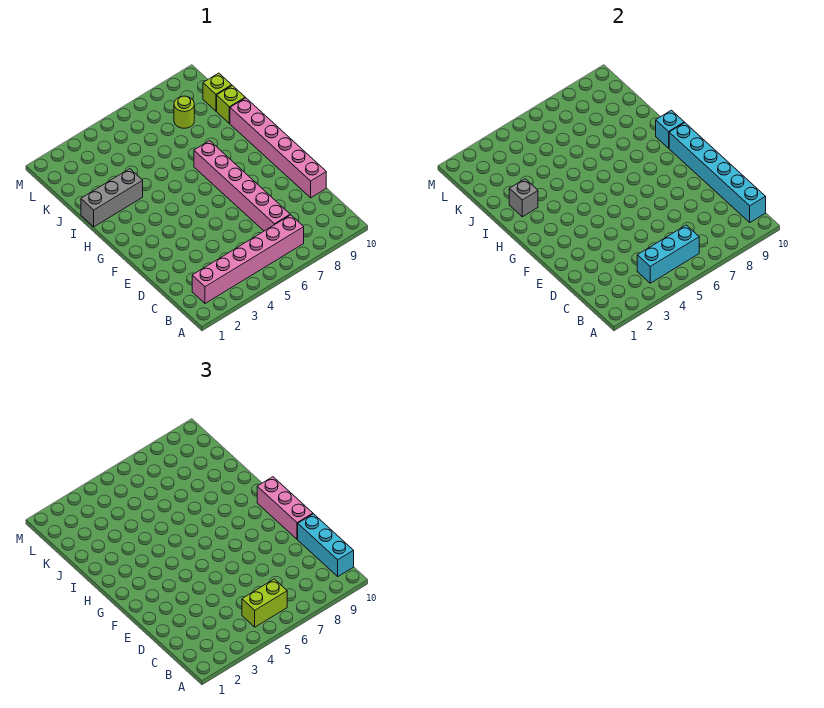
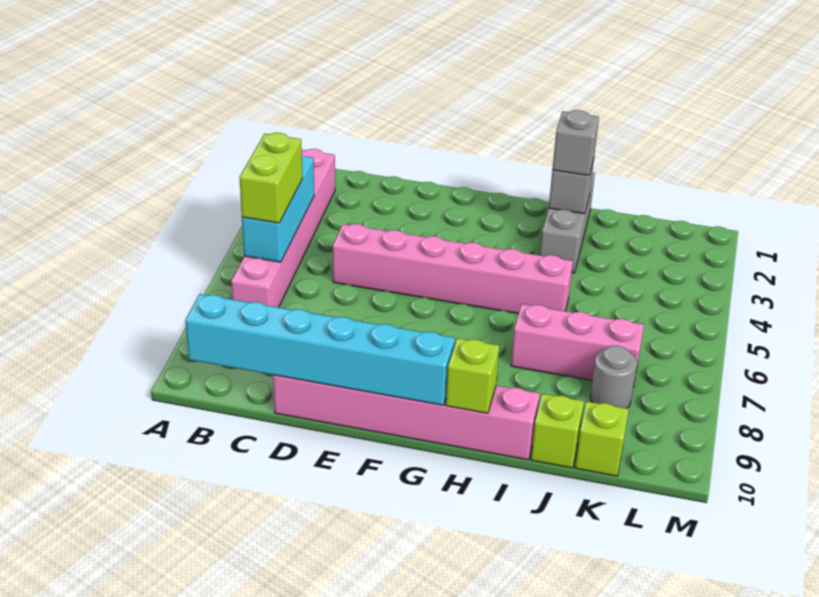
cyan brick B10:D10 level 3 -> none
pink brick C7:H7 level 1 -> pink brick D5:I5 level 1
pink brick E10:G10 level 3 -> pink brick I7:K7 level 1
cyan brick H10 level 2 -> lime brick H10 level 2
none -> grey brick I2 level 3
lime round brick K8 level 1 -> grey round brick K8 level 1

